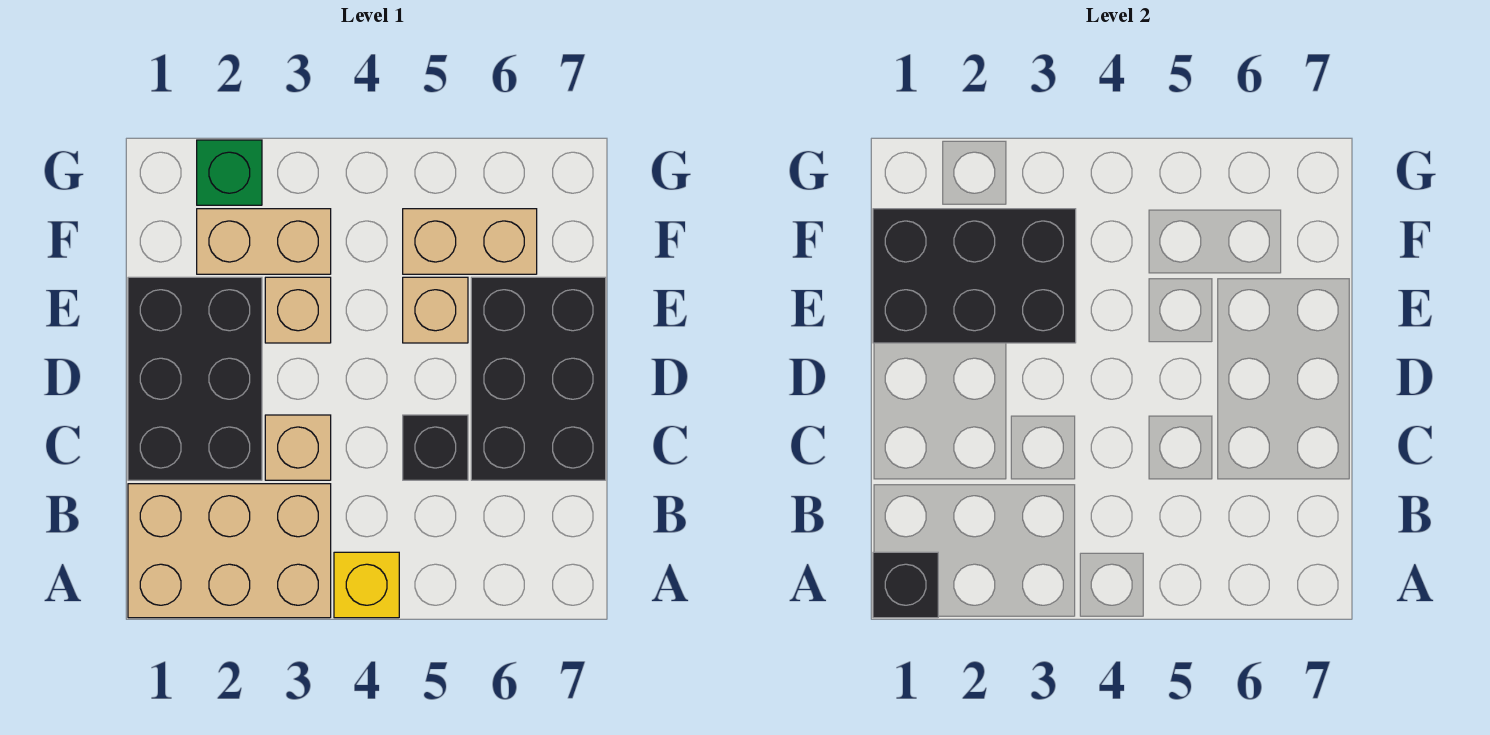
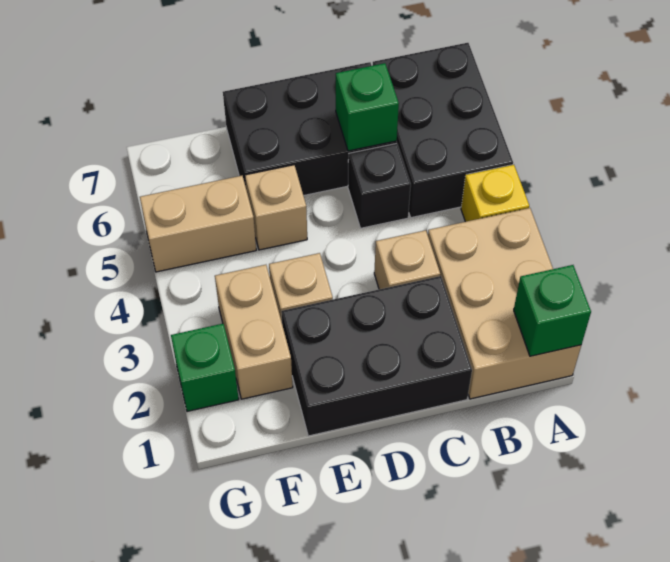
black brick A1 level 2 -> green brick A1 level 2
none -> green brick C6 level 2
black brick E1:F3 level 2 -> black brick A5:B7 level 1
tan brick F5:F6 level 1 -> tan brick F5:G5 level 1

